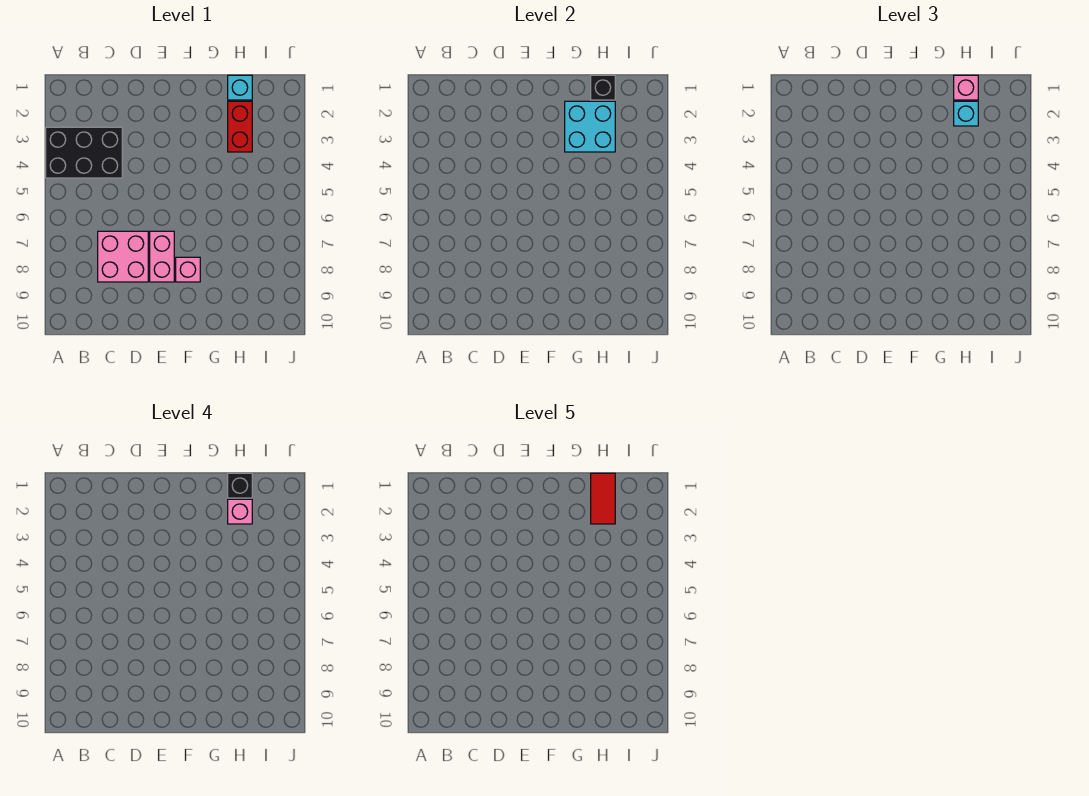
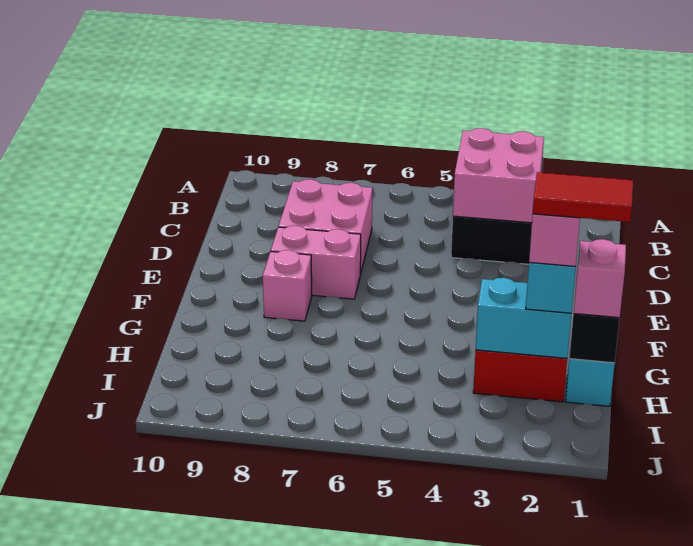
none -> pink brick B3:C4 level 2
cyan brick G2:H3 level 2 -> cyan brick H2:H3 level 2
black brick H1 level 4 -> none

